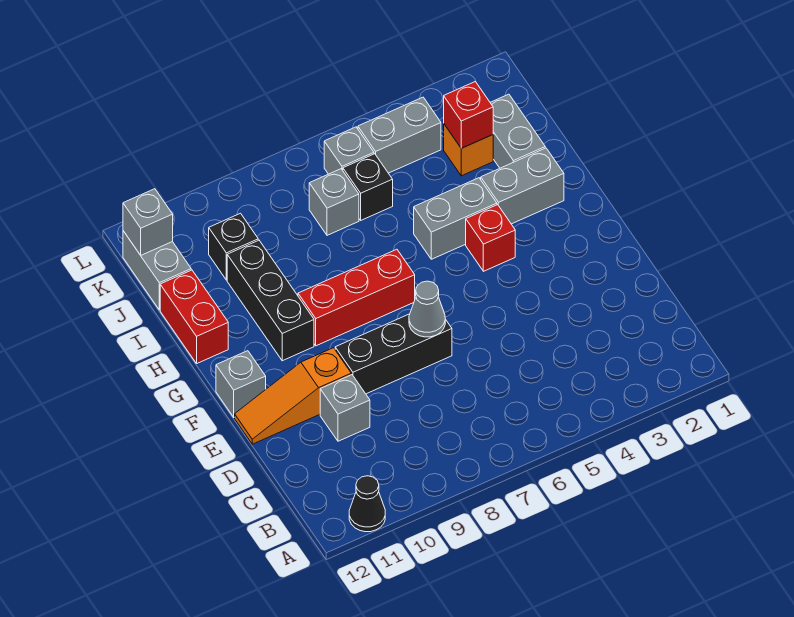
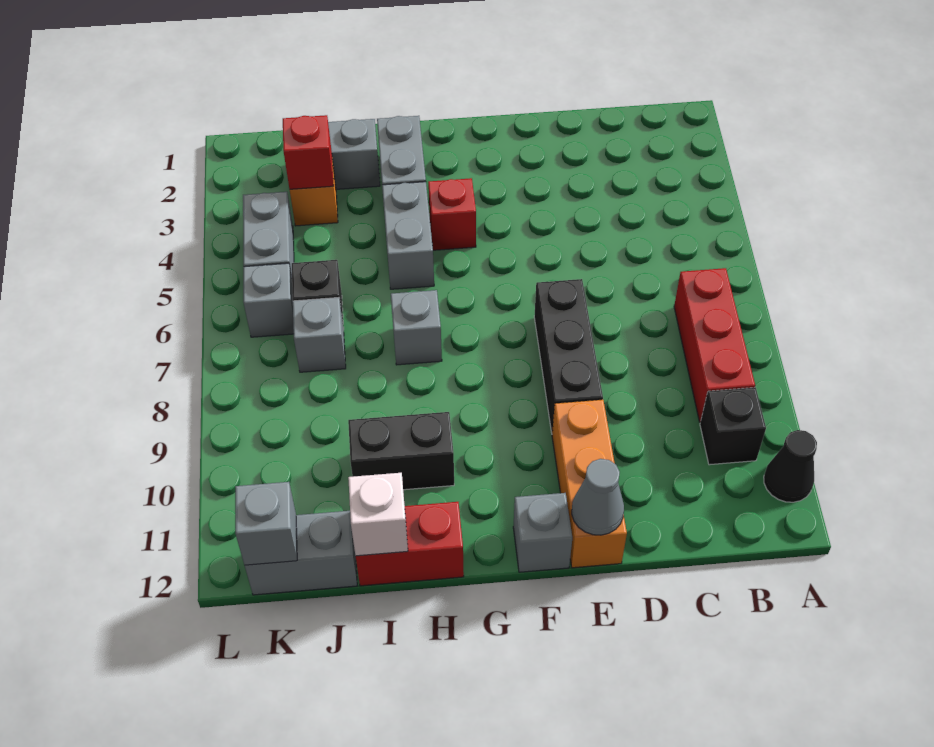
grey brick D10 level 1 -> grey brick H7 level 1
grey cone E7 level 2 -> grey cone E12 level 2
orange slope E10:E12 level 1 top 10 -> orange brick E10:E12 level 1
red brick G7:G9 level 1 -> red brick B7:B9 level 1
black brick G10:I10 level 1 -> black brick H10:I10 level 1
none -> white brick I12 level 2
black brick J10 level 1 -> black brick B10 level 1

